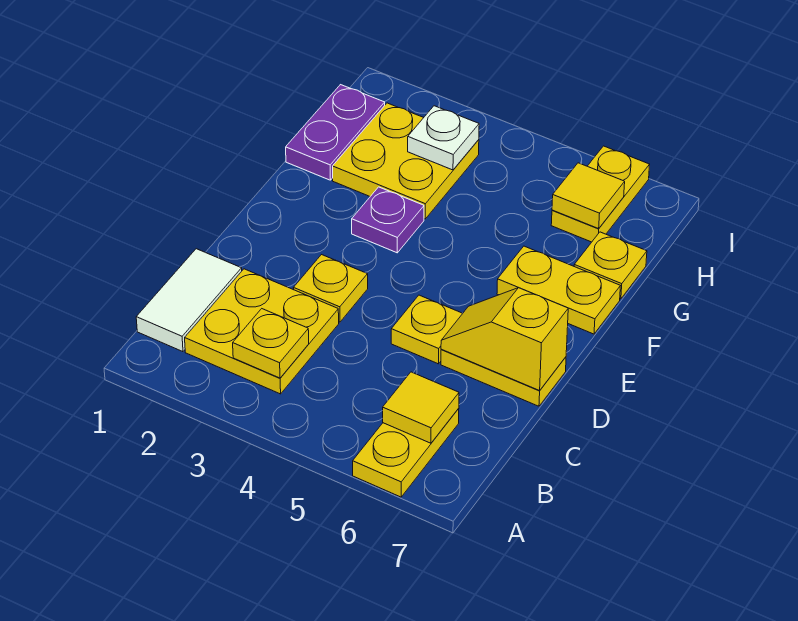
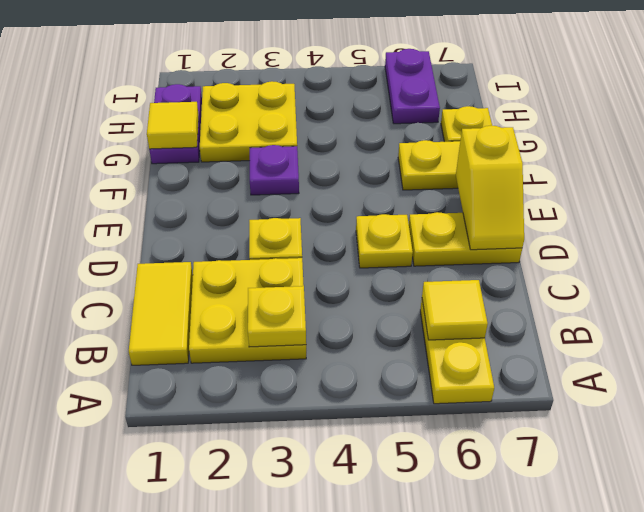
white tile B1:C1 level 1 -> yellow tile B1:C1 level 1
yellow slope D6:D7 level 2 top 7 -> yellow slope D7:E7 level 2 top E
white plate H3 level 2 -> none
yellow plate H6:I6 level 1 -> purple plate H6:I6 level 1
yellow tile H6 level 2 -> yellow tile G1 level 2

